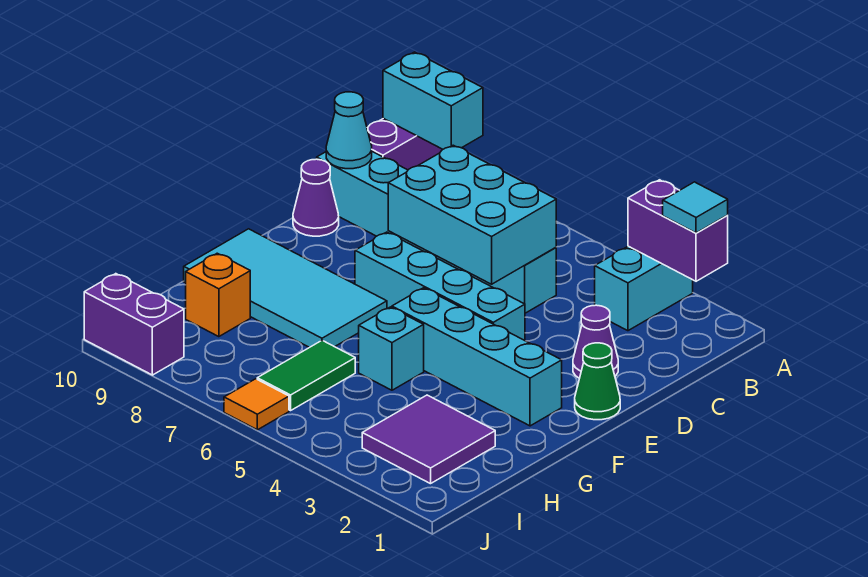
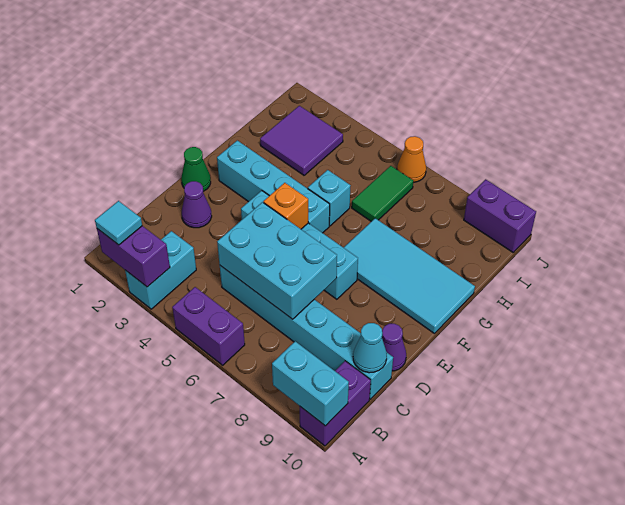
none -> purple brick A5:A6 level 1
orange brick H9 level 1 -> orange brick E5 level 2
orange tile J6 level 1 -> orange cone J6 level 1

